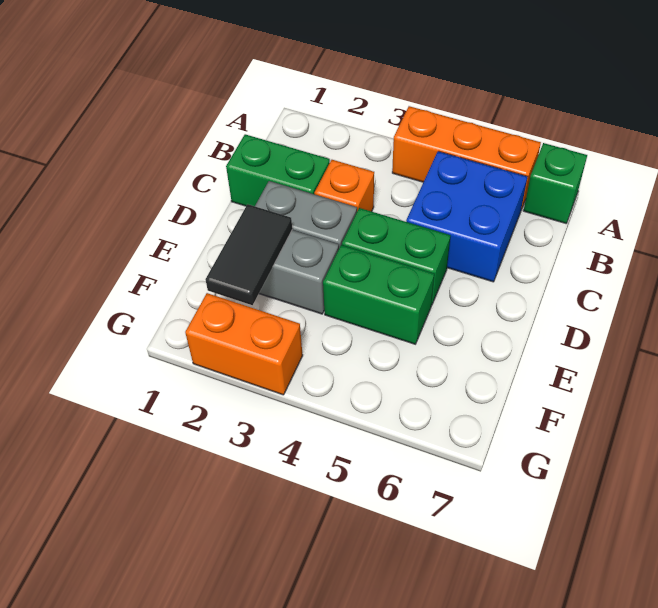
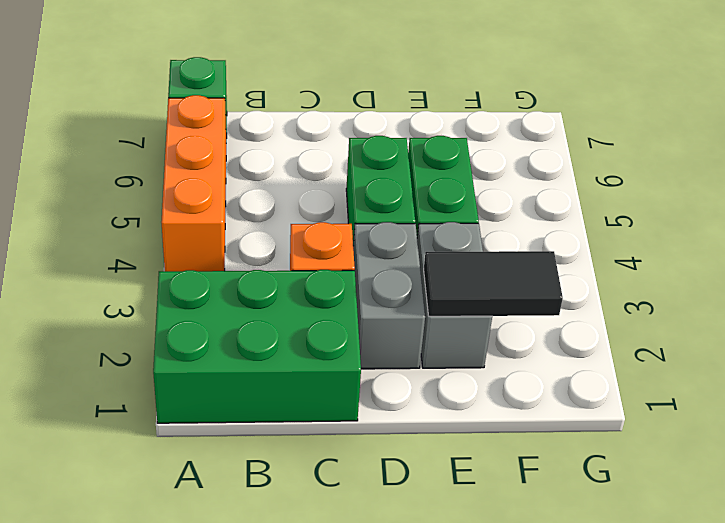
blue brick B5:C6 level 1 -> none
green brick C1:C2 level 1 -> green brick A1:C2 level 1
orange brick G2:G3 level 1 -> none

